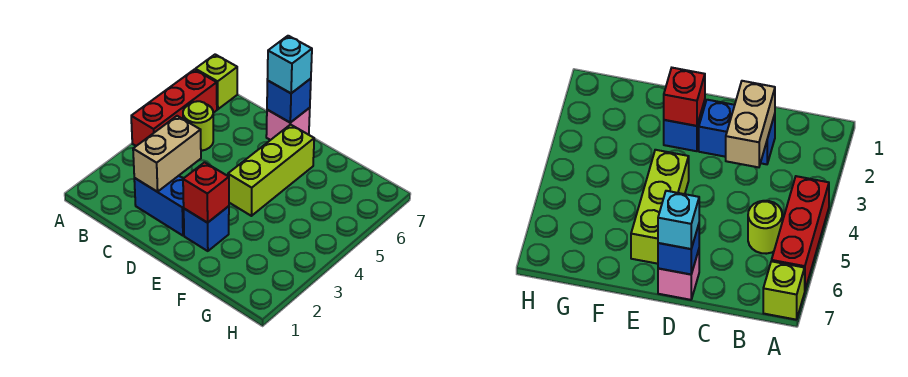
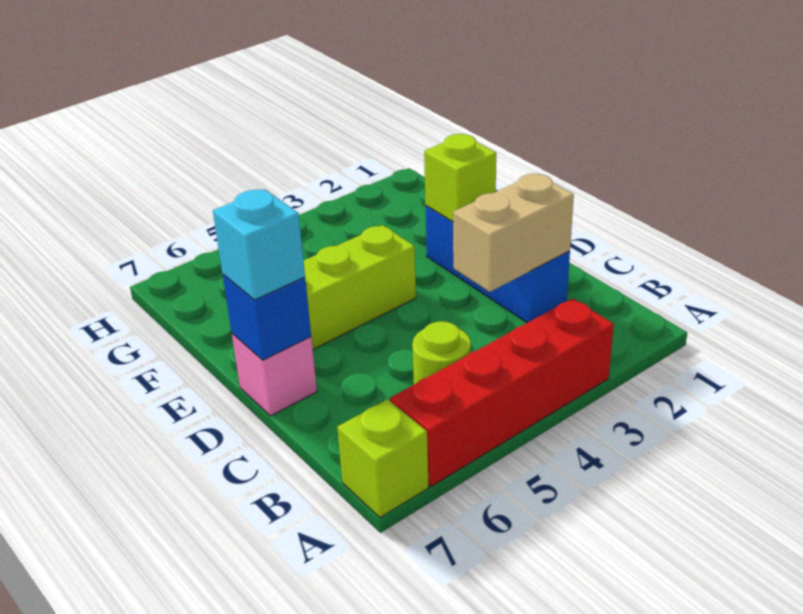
red brick A4:A6 level 1 -> red brick A3:A6 level 1
red brick E2 level 2 -> lime brick E2 level 2

